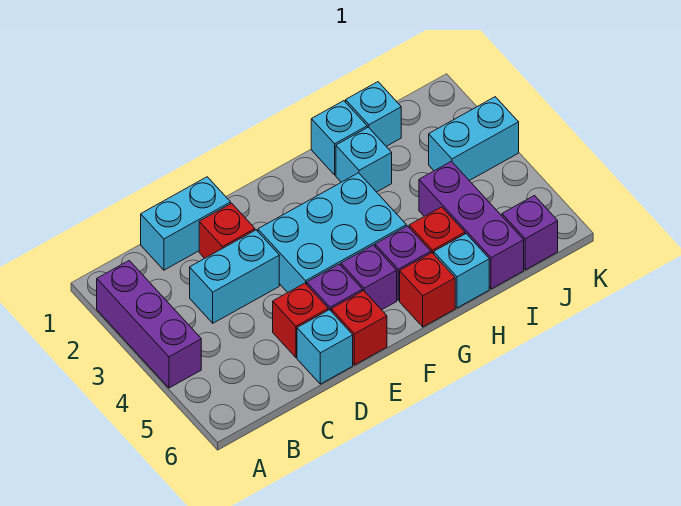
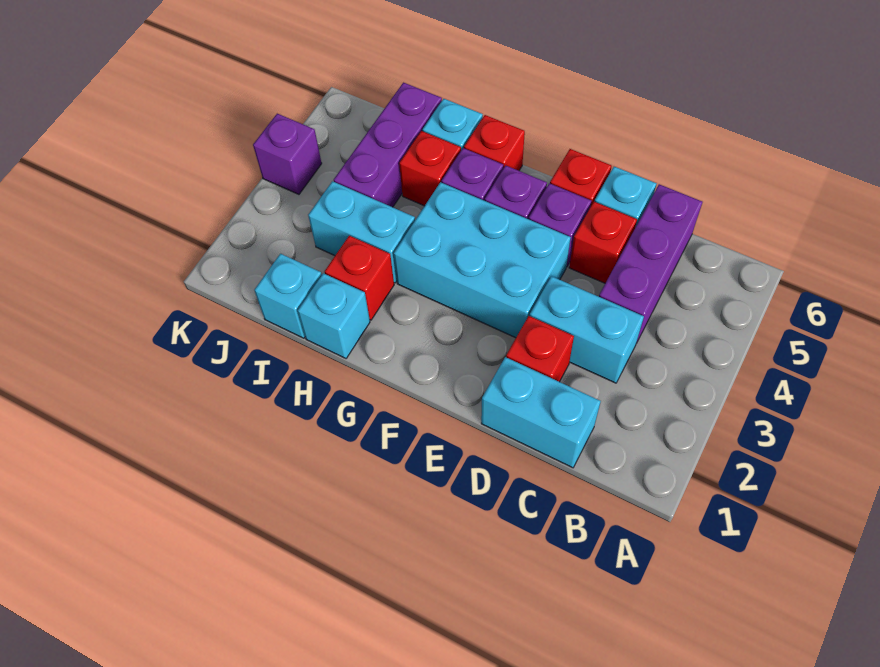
purple brick A2:A4 level 1 -> purple brick C4:C6 level 1
cyan brick H2 level 1 -> red brick H2 level 1
cyan brick J3:K3 level 1 -> cyan brick H3:I3 level 1
purple brick J6 level 1 -> purple brick K4 level 1

